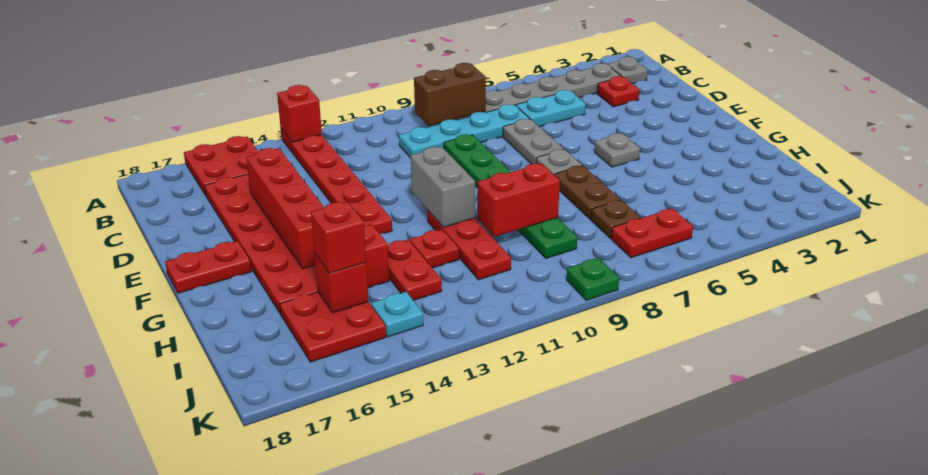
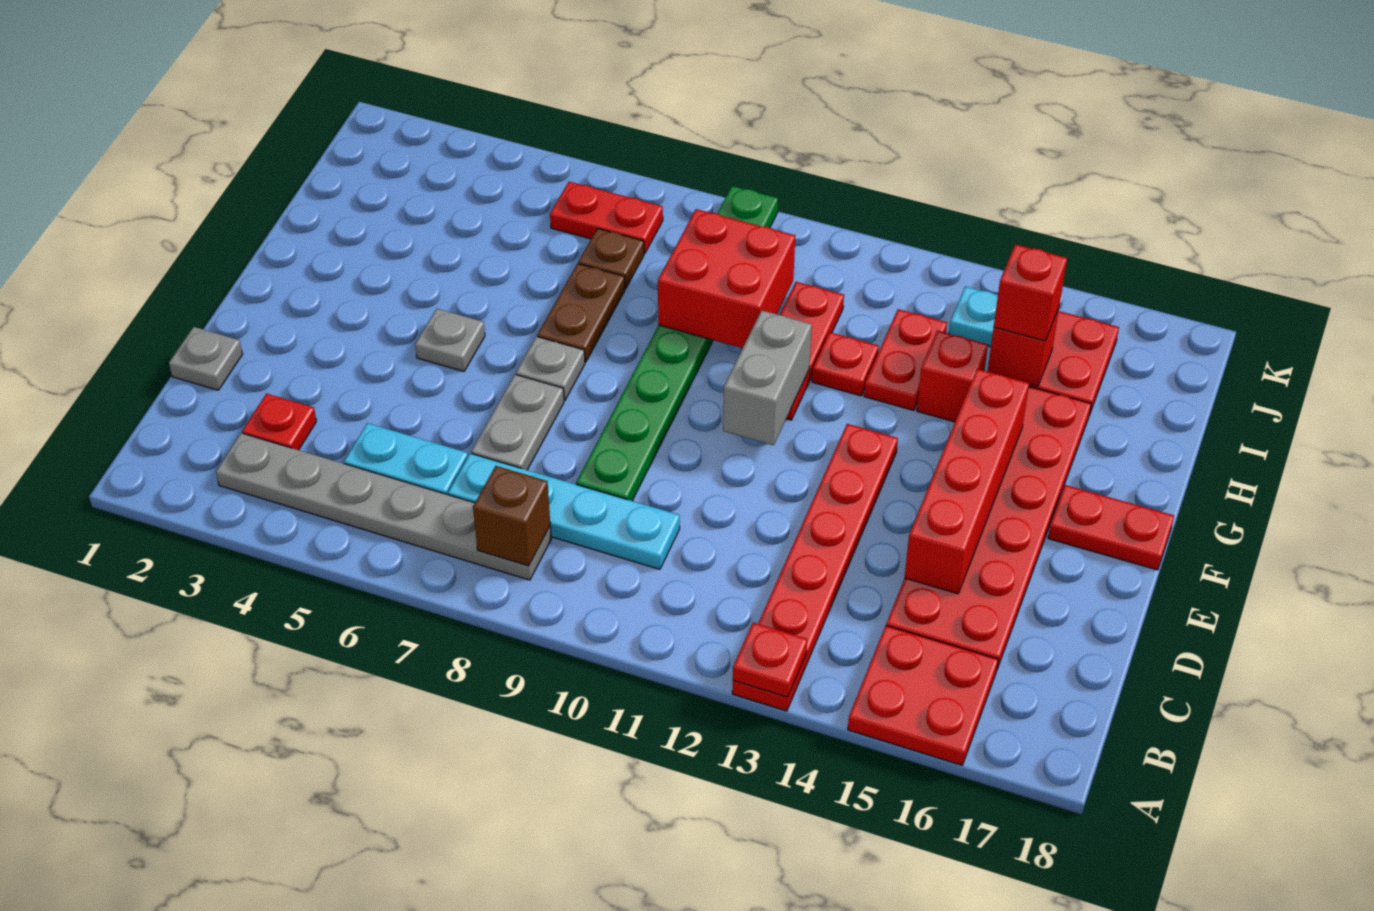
red brick A13 level 2 -> red plate A13 level 2
grey plate B2 level 1 -> grey plate D1 level 1
brown brick B8:B9 level 2 -> brown brick B8 level 2
red brick H9:H10 level 2 -> red brick H9:I10 level 2

